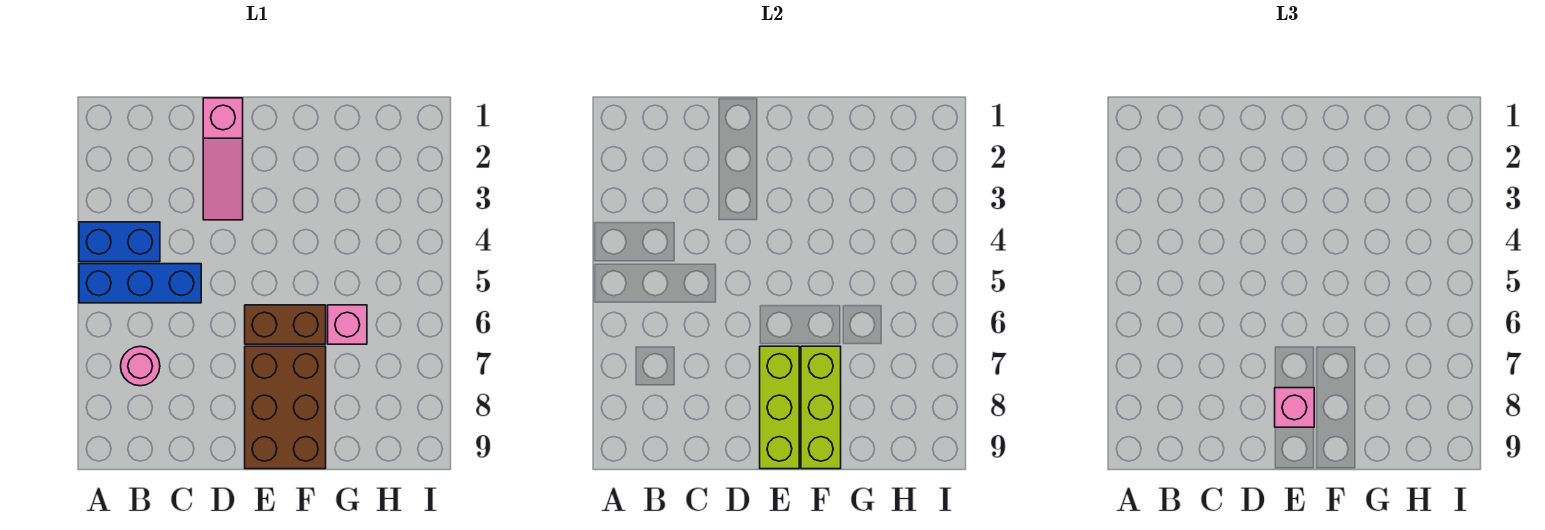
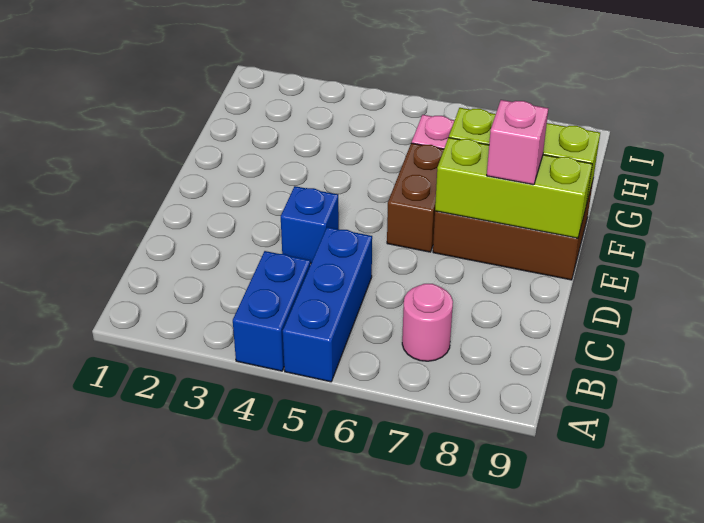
pink slope D1:D3 level 1 top 1 -> none
none -> blue brick D4 level 1

